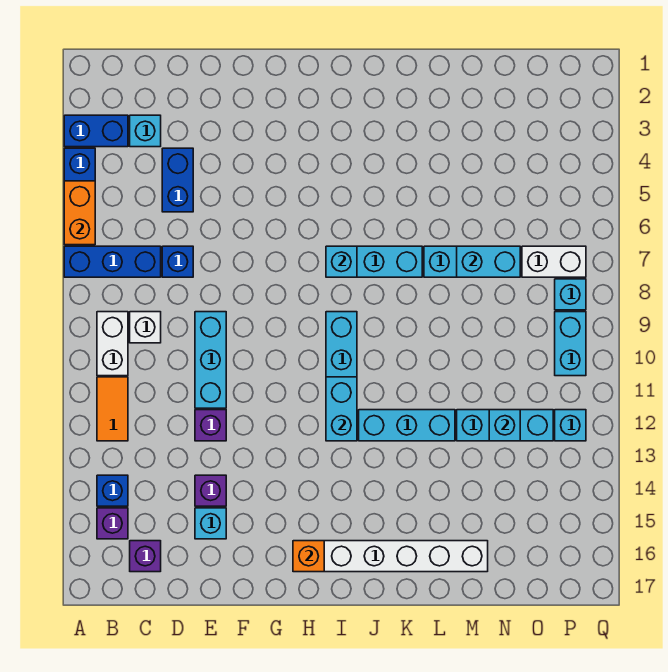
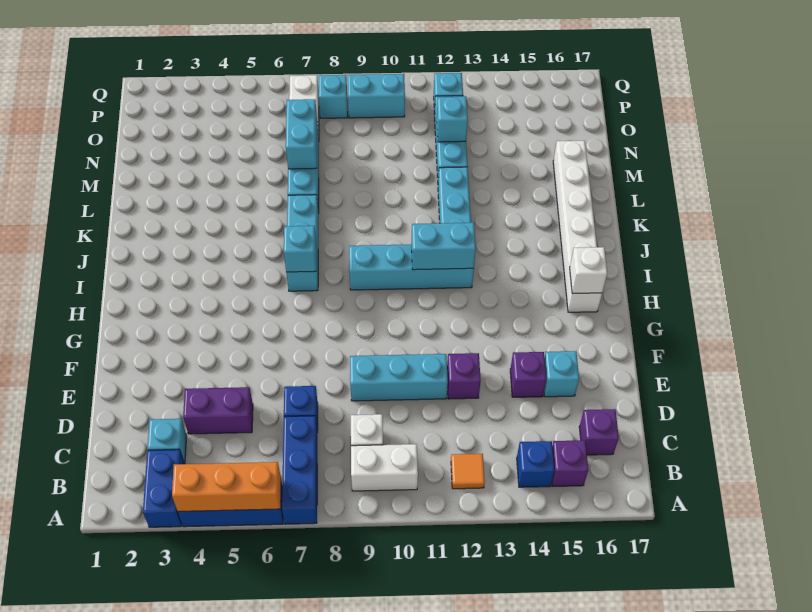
orange brick A5:A6 level 2 -> orange brick A4:A6 level 2
orange tile B11:B12 level 1 -> orange tile B12 level 1
blue brick D4:D5 level 1 -> purple brick D4:D5 level 1
orange brick H16 level 2 -> white brick H16 level 2

